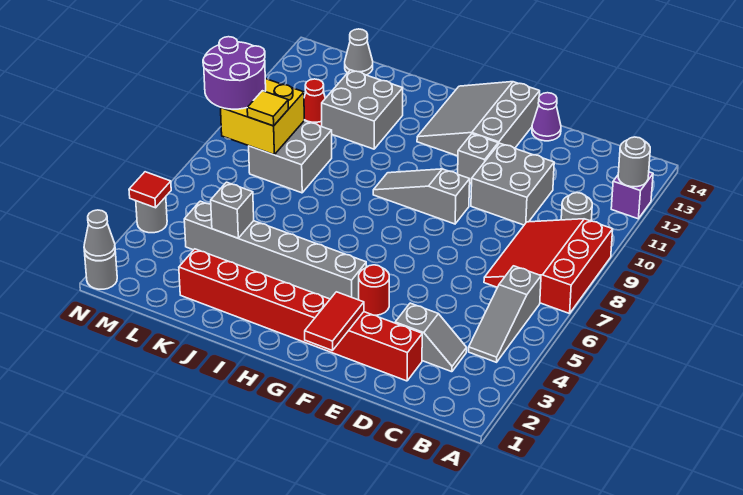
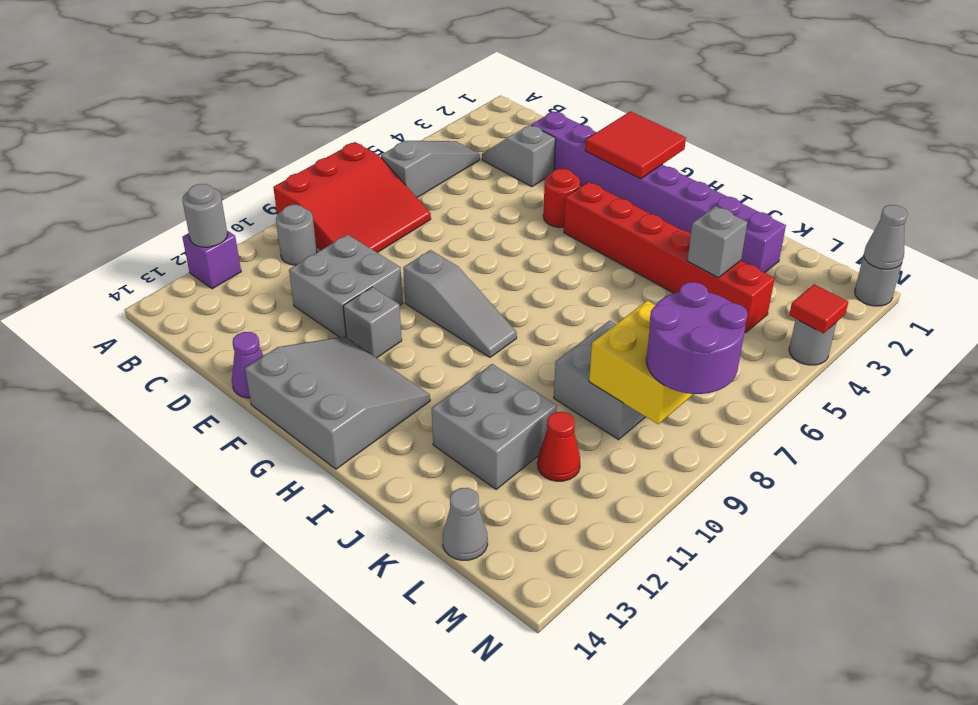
red brick D2:K2 level 1 -> purple brick D2:K2 level 1
red tile F1:F2 level 2 -> red tile F1:G2 level 2
grey slope F12:H14 level 1 top F -> grey slope F12:H14 level 1 top 14
grey brick G4:L4 level 1 -> red brick G4:L4 level 1
yellow tile L8 level 3 -> none

